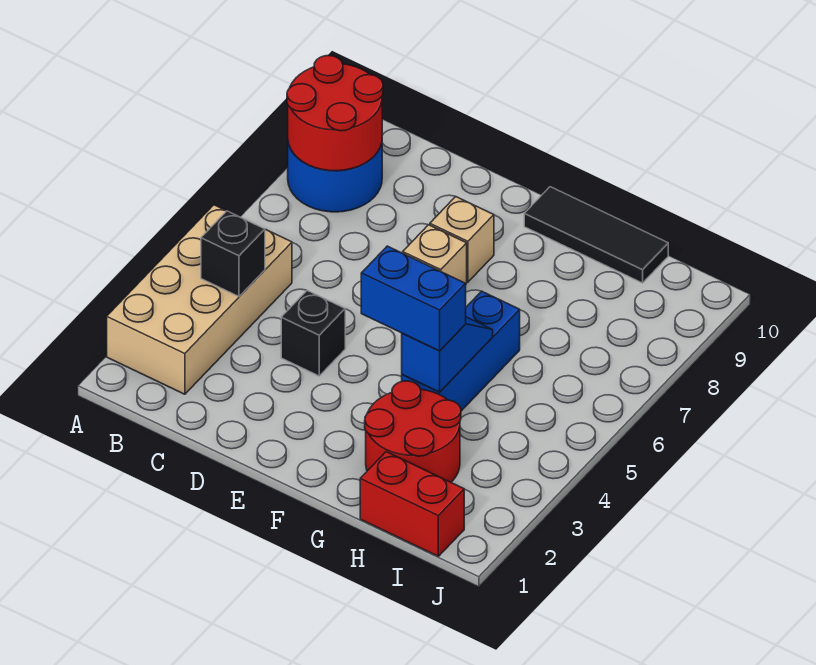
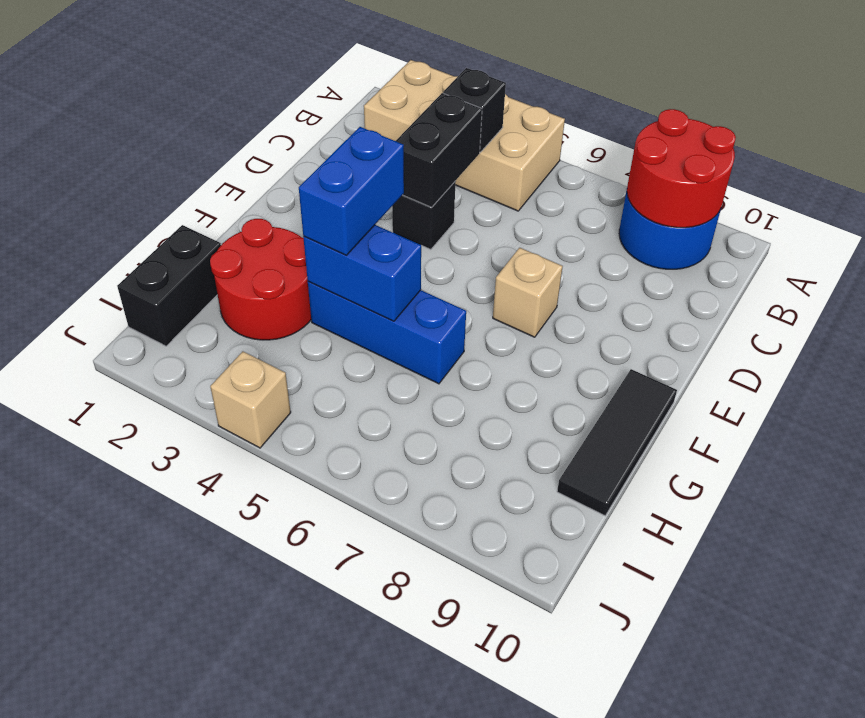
none -> black brick C4:D4 level 2
tan brick E8 level 1 -> tan brick J4 level 1
blue slope G4:G5 level 2 top 4 -> blue brick G4:G5 level 2
red brick H1:I1 level 1 -> black brick H1:I1 level 1

